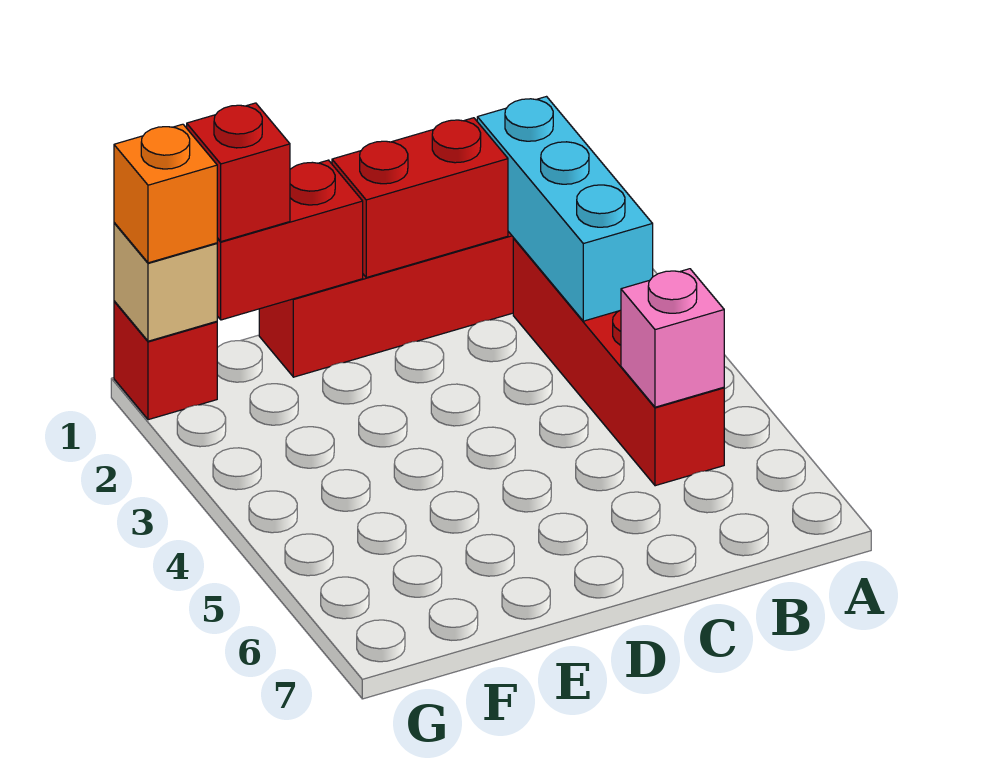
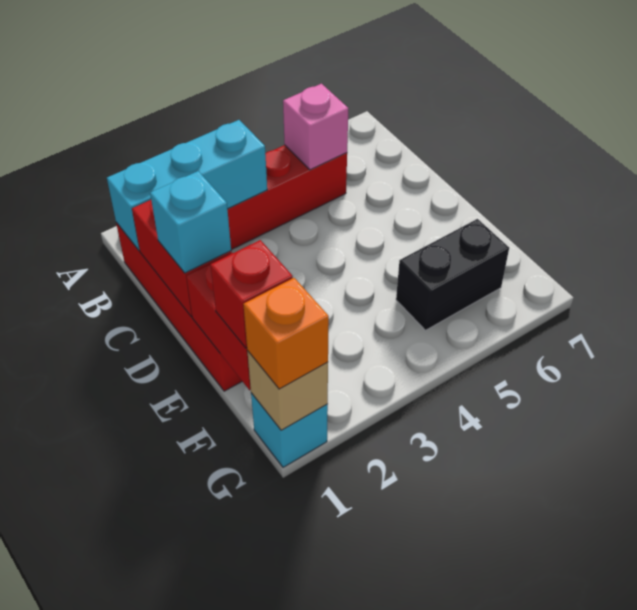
none -> cyan brick D1 level 3
none -> black brick F5:F6 level 1
red brick G1 level 1 -> cyan brick G1 level 1

